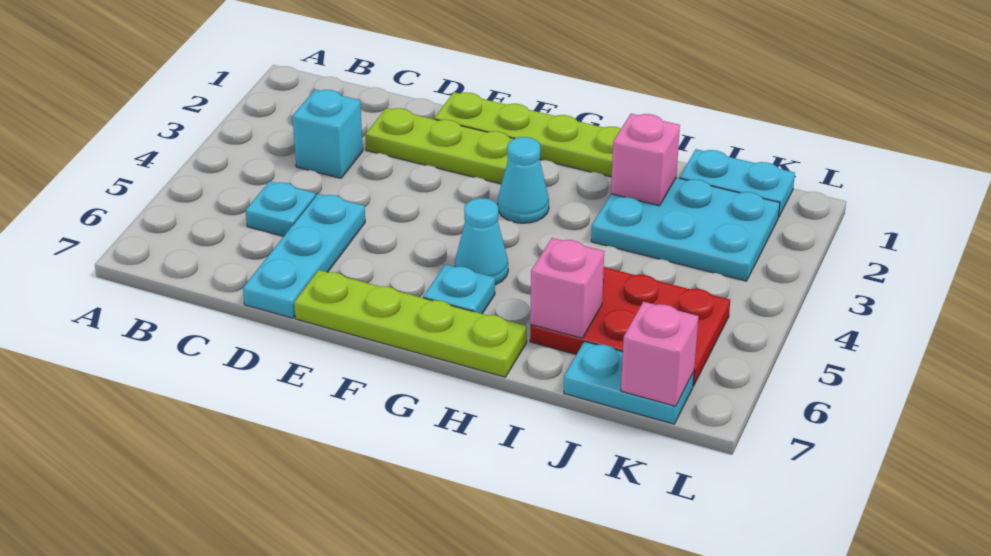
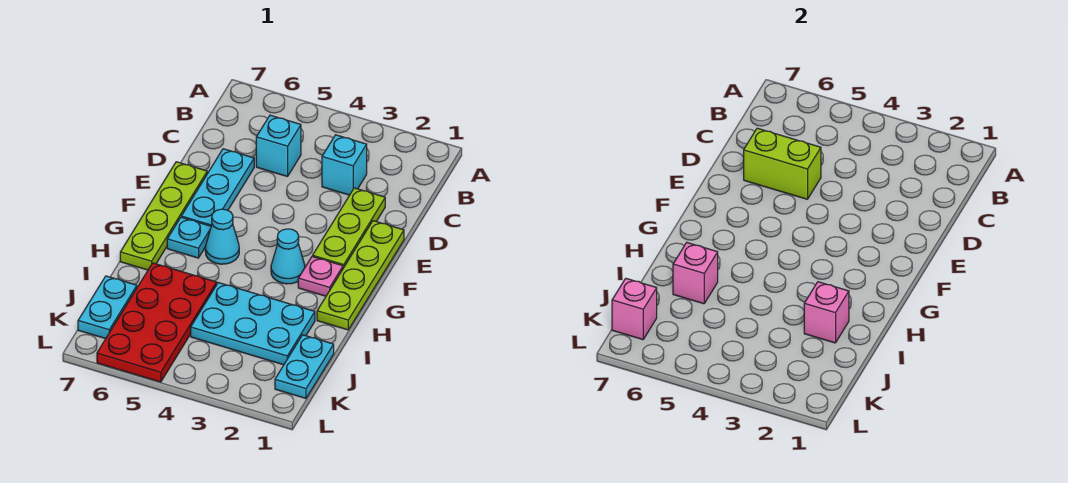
cyan plate C5 level 1 -> cyan brick C5 level 1
cyan plate D5:D7 level 1 -> cyan plate D6:F6 level 1
none -> lime brick D5:D6 level 2
none -> pink plate G2 level 1
cyan plate I2:K3 level 1 -> cyan plate I2:J4 level 1
red plate I5:K6 level 1 -> red plate I5:L6 level 1

